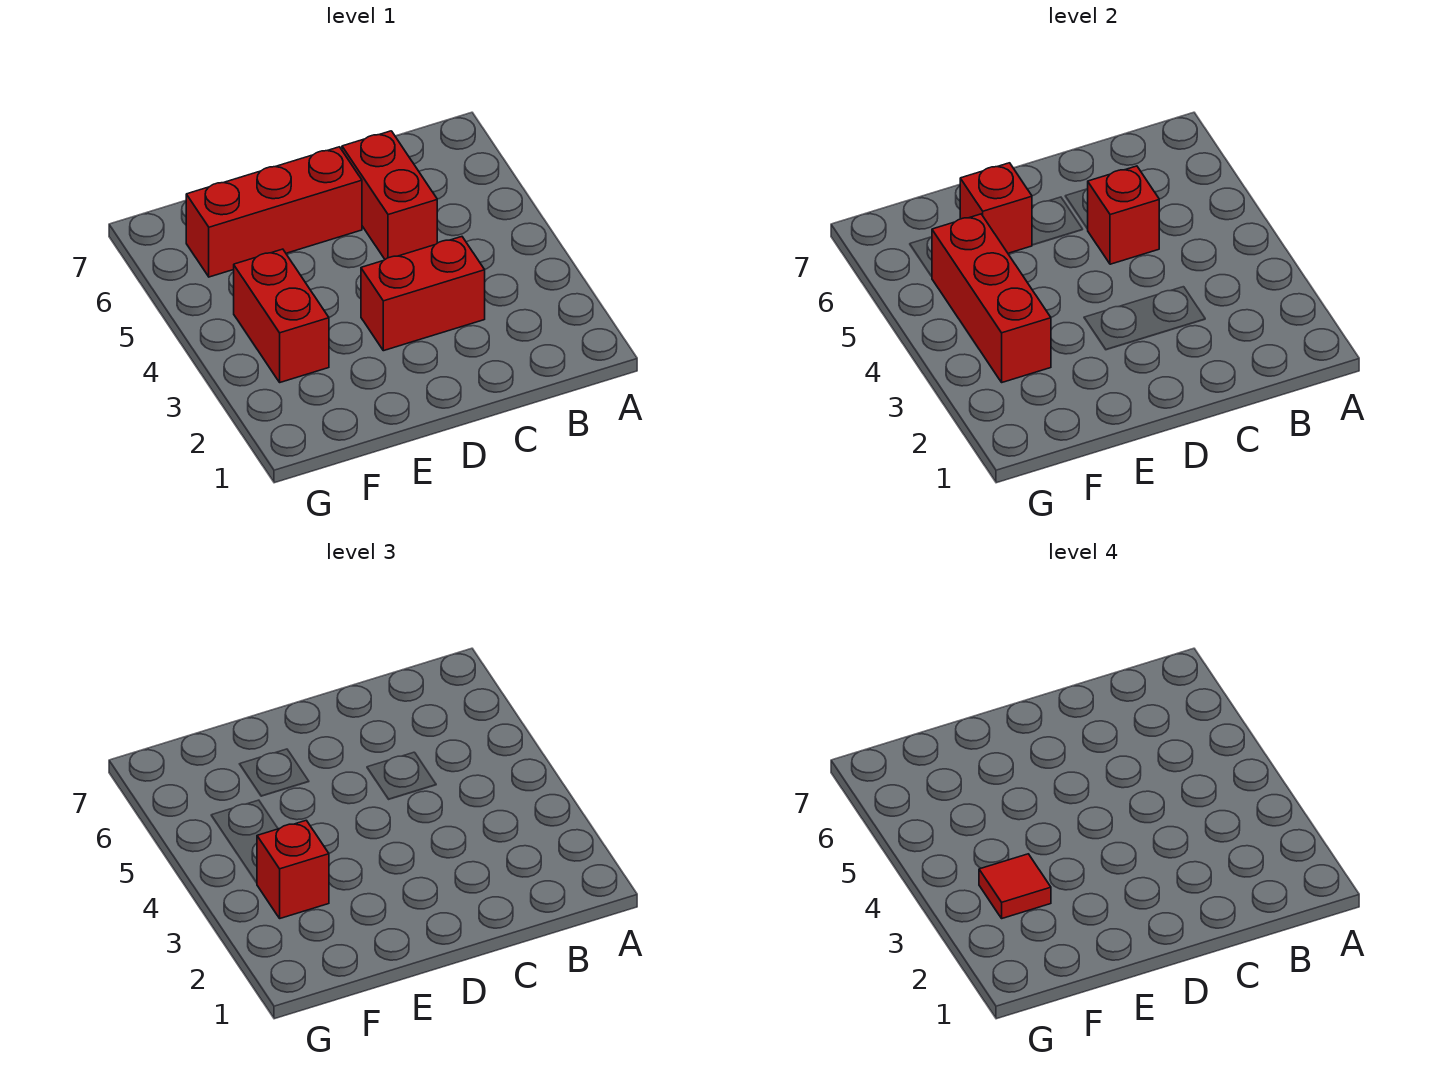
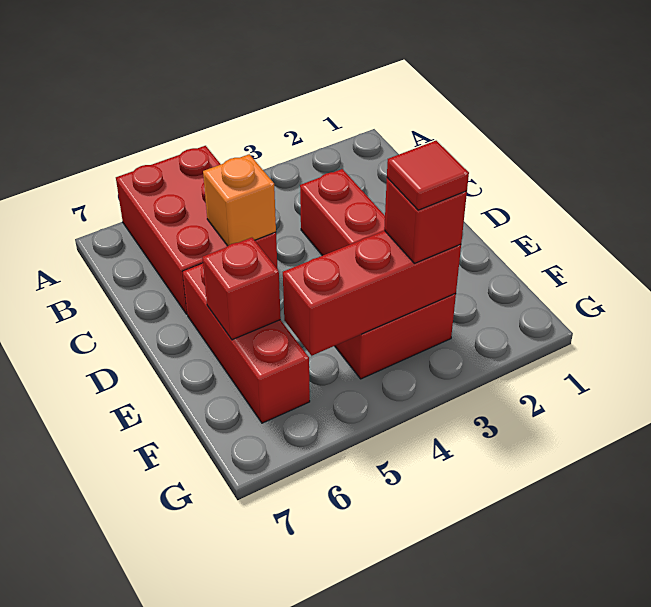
red brick C5:C6 level 1 -> red brick A5:C6 level 1
red brick C5 level 2 -> orange brick C5 level 2

